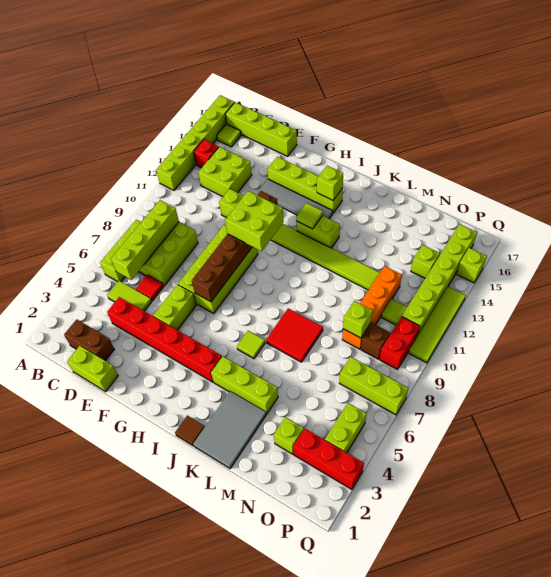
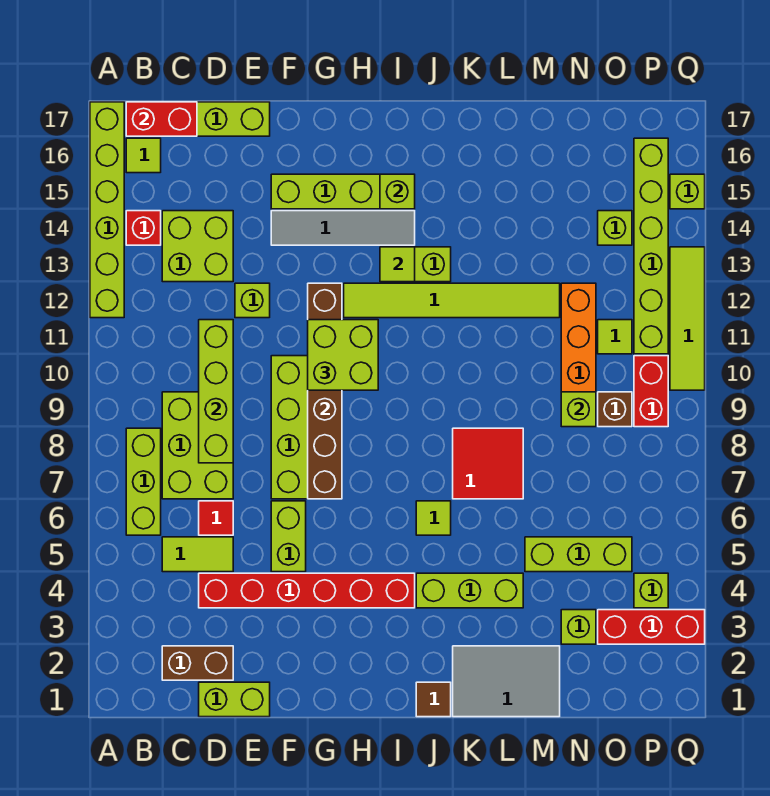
none -> red brick B17:C17 level 2
lime brick C6:C9 level 2 -> lime brick D8:D11 level 2
grey tile K1:L3 level 1 -> grey tile K1:M2 level 1
lime brick O7:Q7 level 1 -> lime brick M5:O5 level 1
lime brick P4:P5 level 1 -> lime brick P4 level 1

